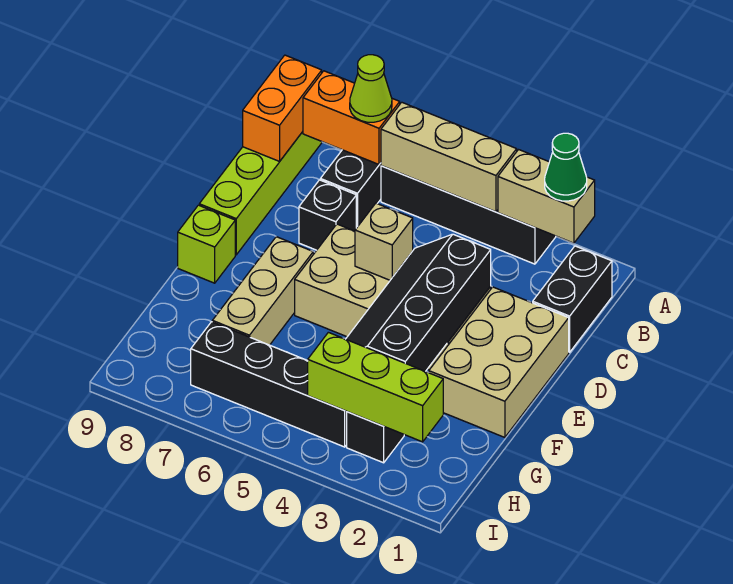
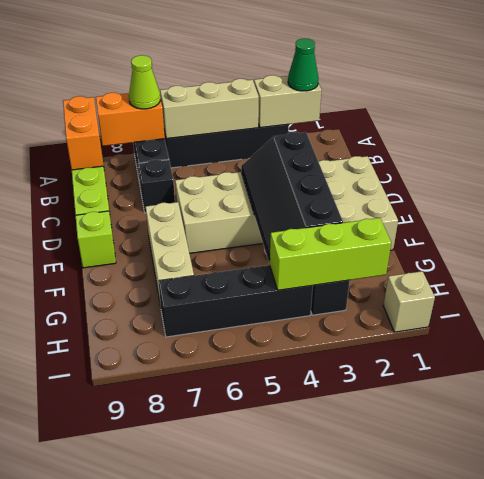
black brick B1:C1 level 1 -> none
tan brick D5 level 2 -> tan brick I1 level 1

